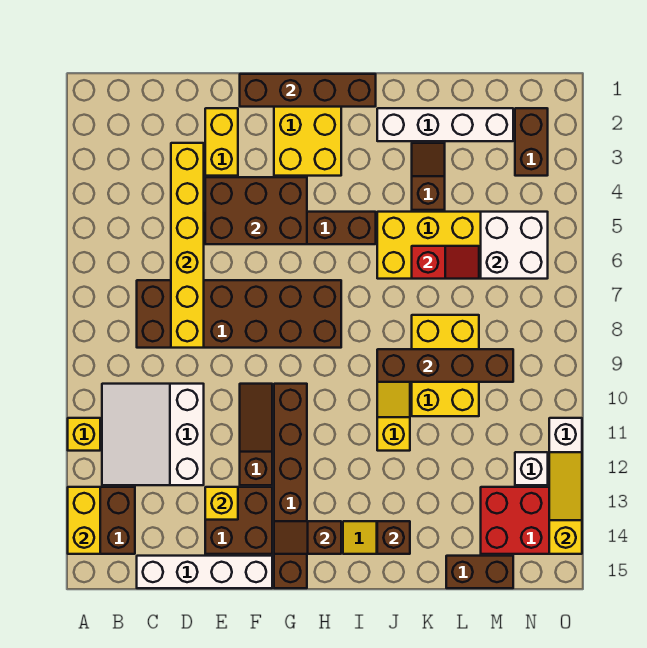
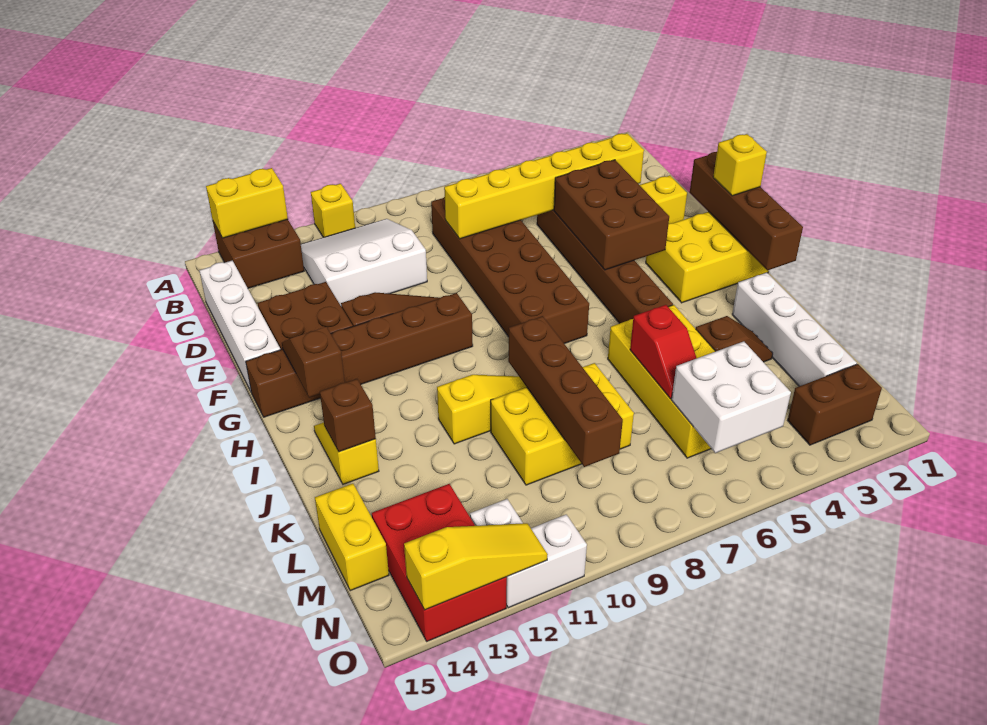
yellow brick E13 level 2 -> yellow brick G1 level 3
brown brick L15:M15 level 1 -> yellow brick L15:M15 level 1

